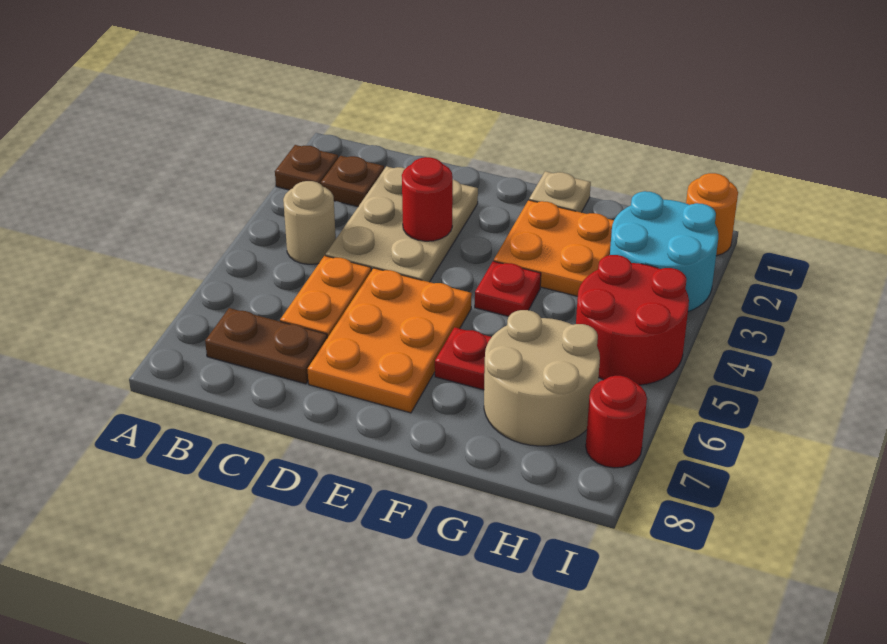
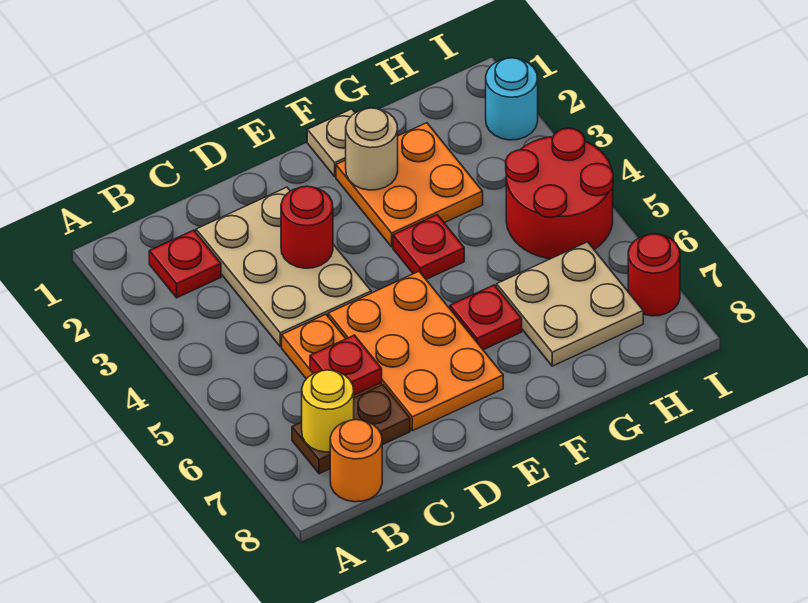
brown plate A2 level 1 -> none
brown plate B2 level 1 -> red plate B2 level 1
tan round brick B4 level 1 -> tan round brick F2 level 2
none -> yellow round brick B7 level 2
none -> red plate C6 level 2
tan round brick G6:H7 level 1 -> tan plate G6:H7 level 1
cyan round brick H2:I3 level 1 -> cyan round brick I2 level 1
orange round brick I1 level 1 -> orange round brick B8 level 1

